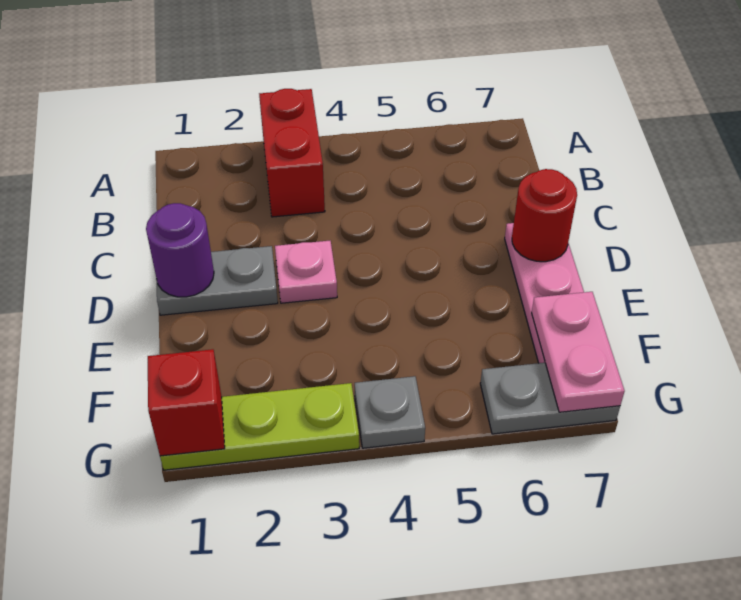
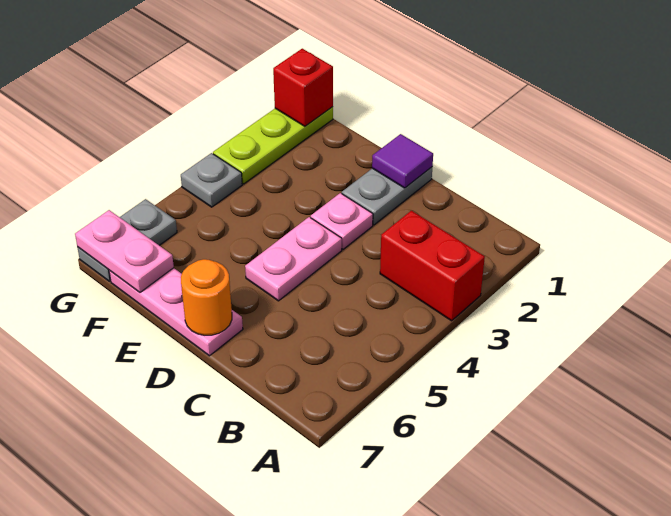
purple round brick D1 level 2 -> purple tile D1 level 2
none -> pink plate D4:D5 level 1
red round brick D7 level 2 -> orange round brick D7 level 2

